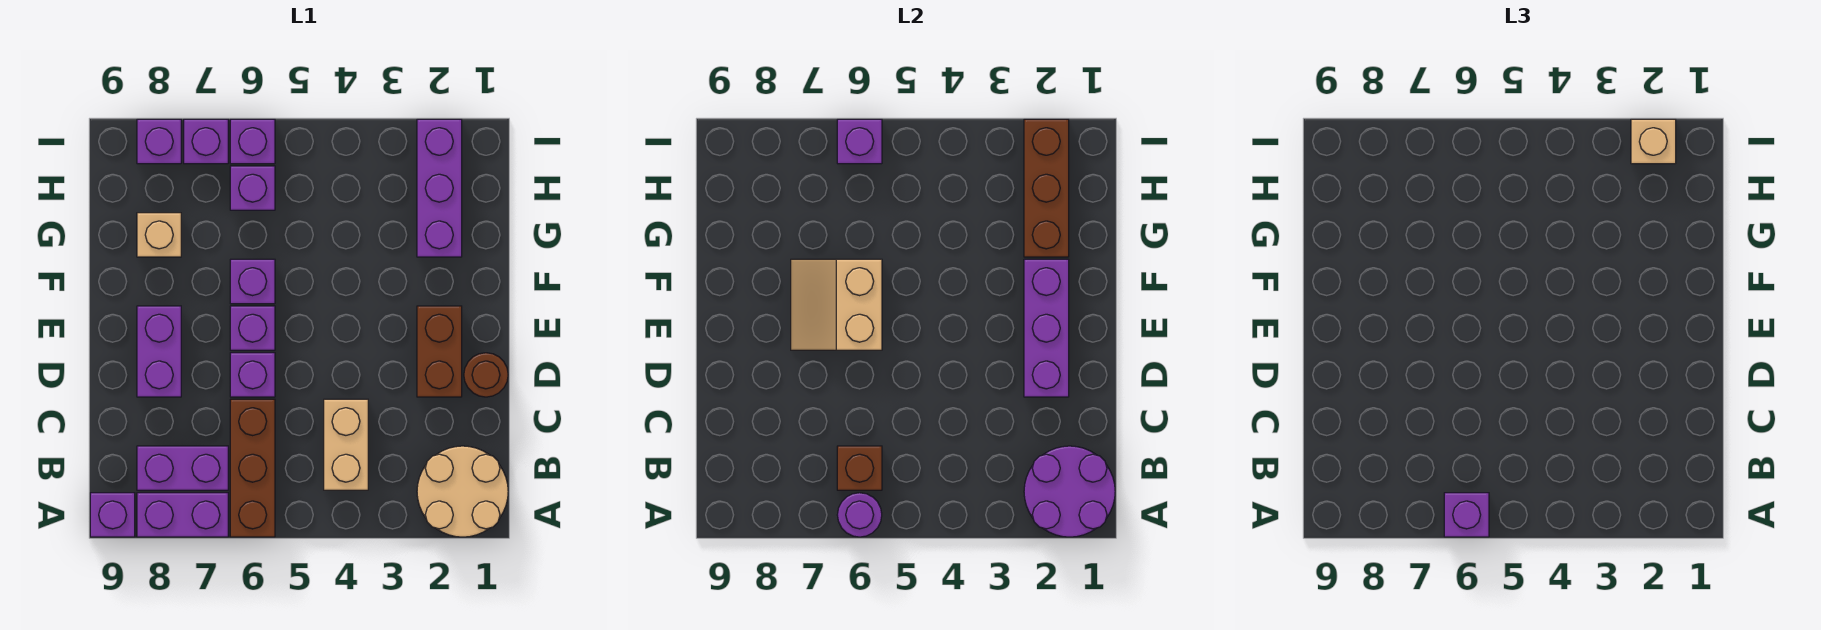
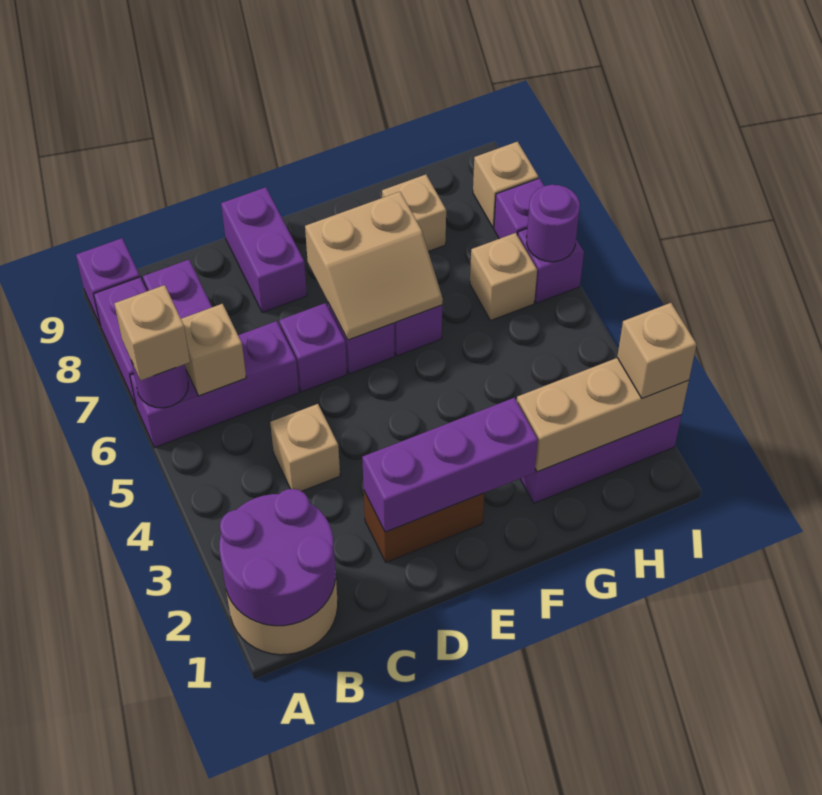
brown brick A6:C6 level 1 -> purple brick A6:C6 level 1
purple brick A6 level 3 -> tan brick A6 level 3
tan brick B4:C4 level 1 -> tan brick C4 level 1
brown brick B6 level 2 -> tan brick B6 level 2
brown round brick D1 level 1 -> none
purple brick D8:E8 level 1 -> purple brick D8:D9 level 1
tan slope E6:F7 level 2 top 6 -> tan slope E6:F7 level 2 top 7
brown brick G2:I2 level 2 -> tan brick G2:I2 level 2
purple brick H6 level 1 -> tan brick H6 level 1
purple brick I6 level 2 -> purple round brick I6 level 2
purple brick I8 level 1 -> tan brick I8 level 1

